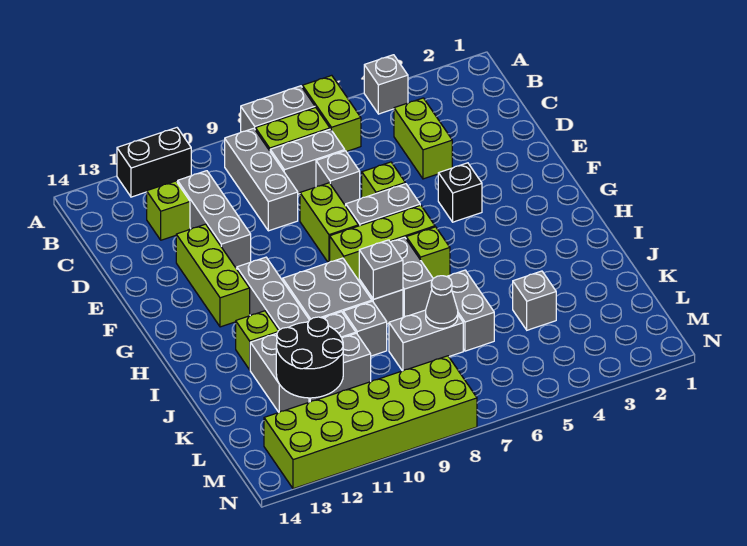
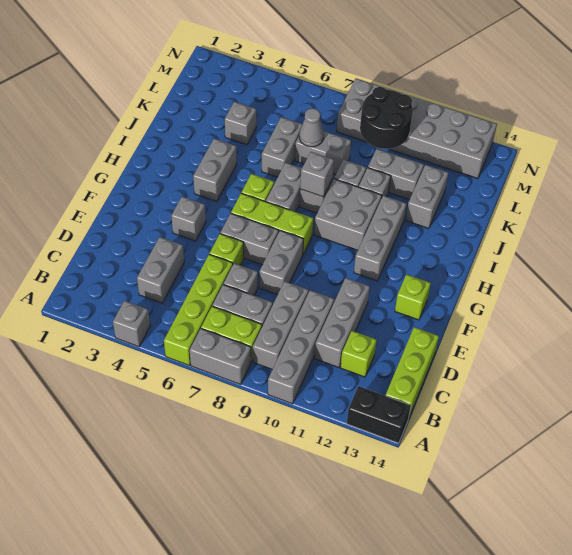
lime brick A6:B6 level 1 -> lime brick A6:D6 level 1
none -> grey brick A10:D10 level 1
black brick A11:A12 level 1 -> black brick A13:A14 level 1
lime brick C4:D4 level 1 -> grey brick C4:D4 level 1
lime brick E8:F8 level 1 -> grey brick E8:F8 level 1
lime brick E12:G12 level 1 -> lime brick B14:D14 level 1
black brick F4 level 1 -> grey brick F4 level 1
none -> grey brick H4:I4 level 1
lime brick I12 level 1 -> lime brick F13 level 1
black round brick K11:L12 level 2 -> black round brick L9:M10 level 2
lime brick M8:N13 level 1 -> grey brick M8:N13 level 1

